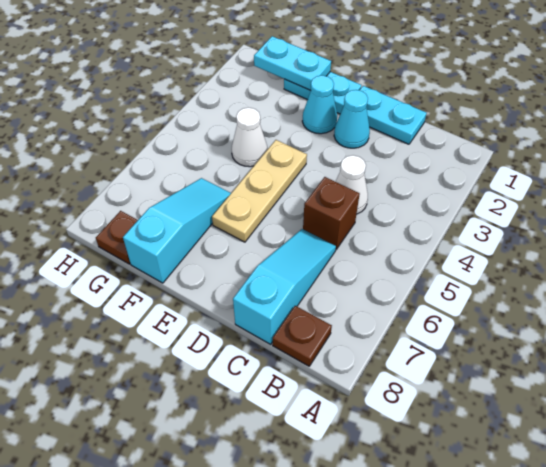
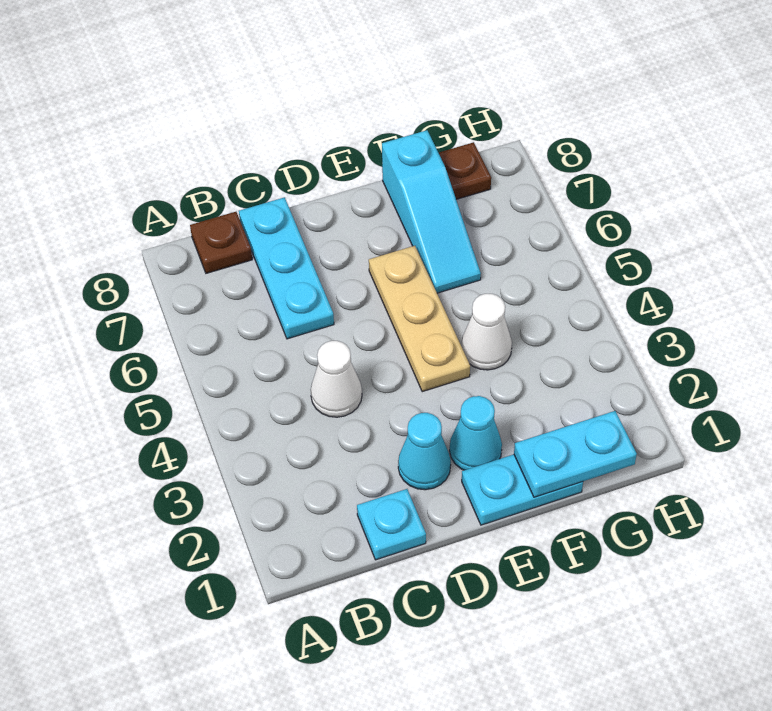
cyan plate C1:D1 level 1 -> cyan plate C1 level 1
brown brick C5 level 1 -> none
cyan slope C6:C8 level 1 top 8 -> cyan plate C6:C8 level 1

